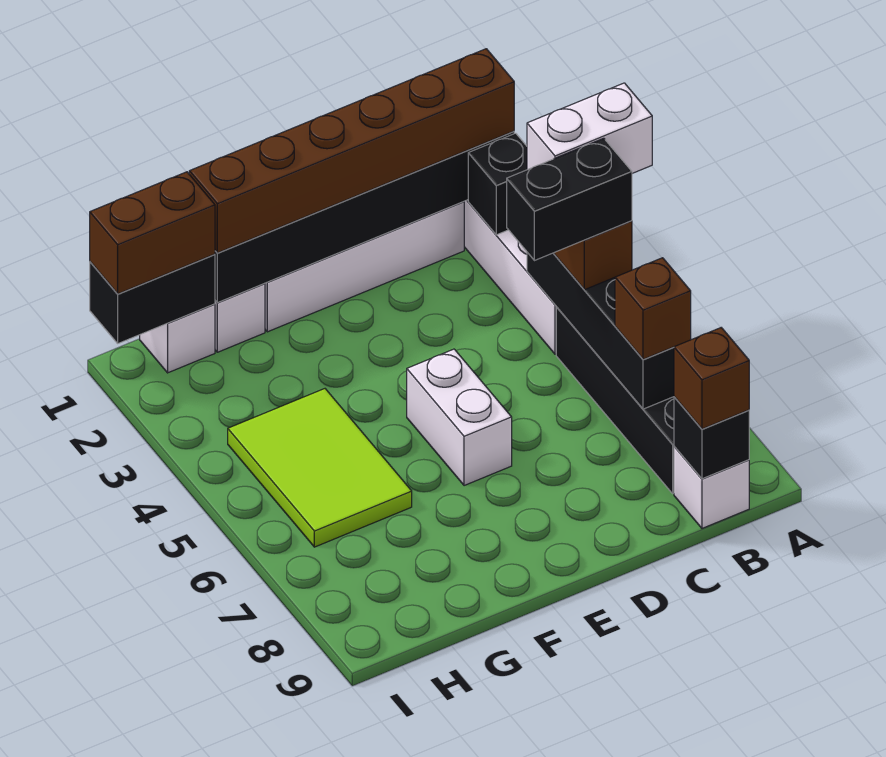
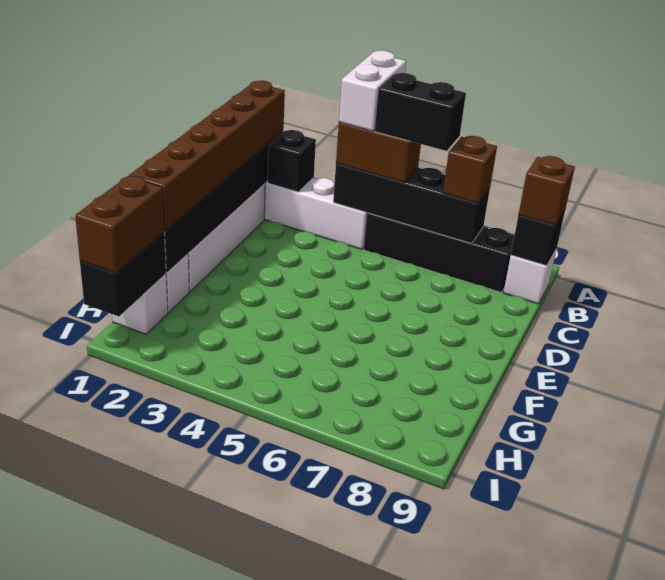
black brick B5:C5 level 4 -> black brick B5:B6 level 4
white brick E5:E6 level 1 -> none
lime tile G4:H6 level 1 -> none

